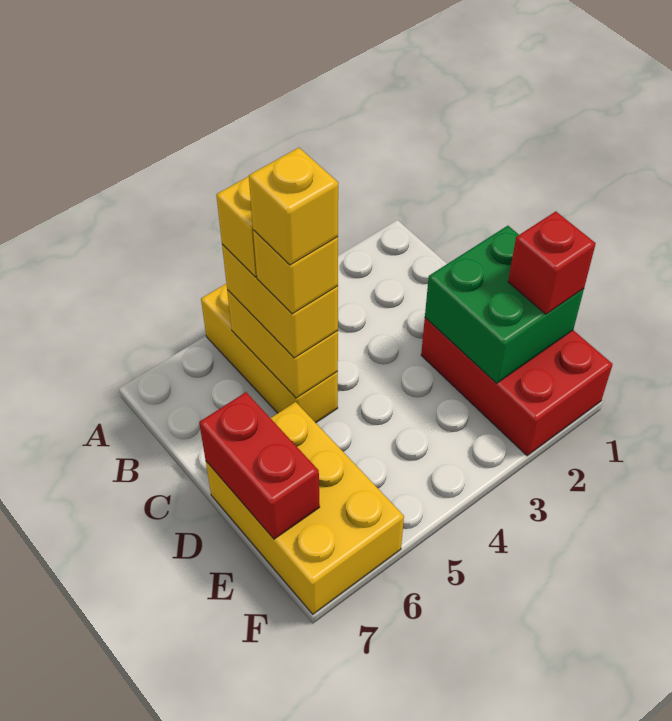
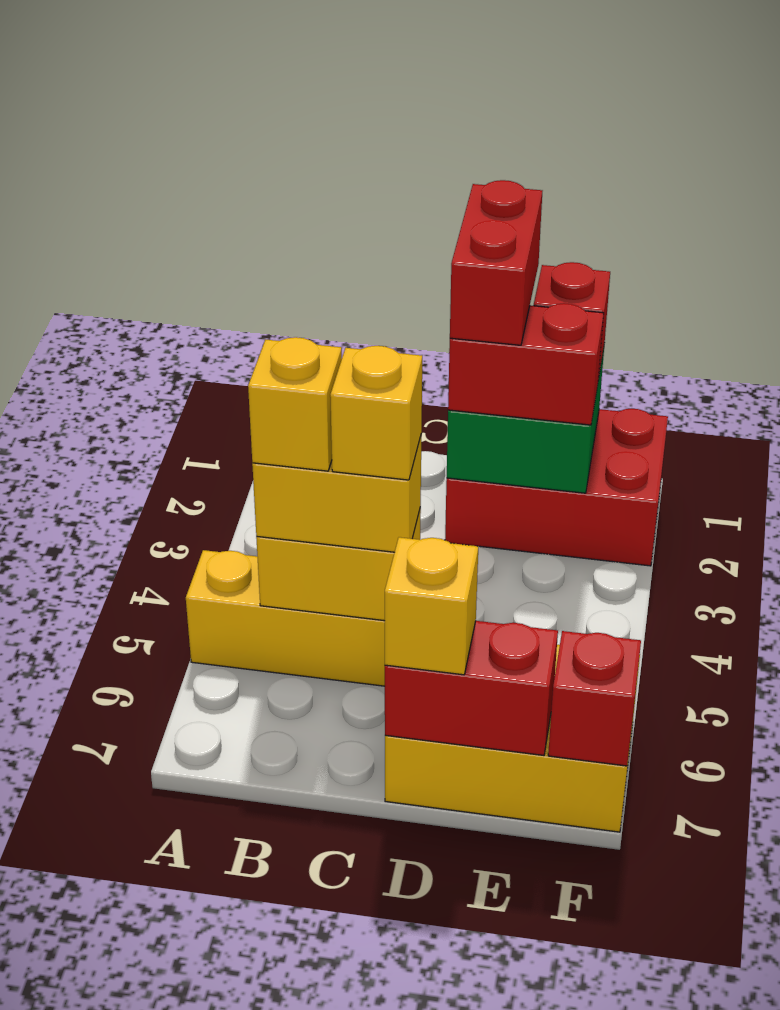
yellow brick C5 level 5 -> yellow brick D7 level 3
none -> red brick D1:D2 level 4
none -> red brick D2:E2 level 3
none -> red brick F7 level 2

